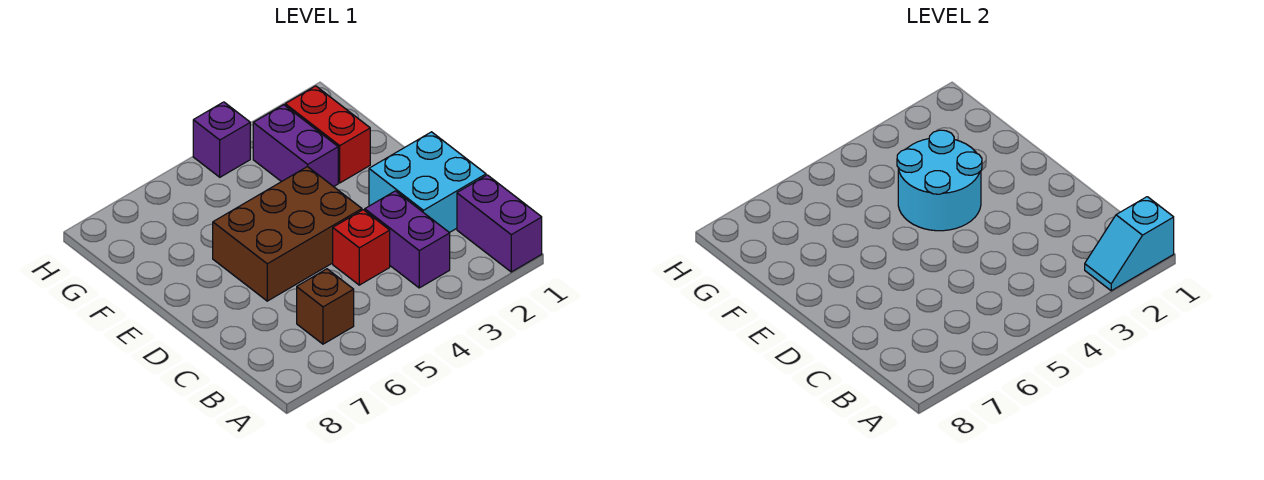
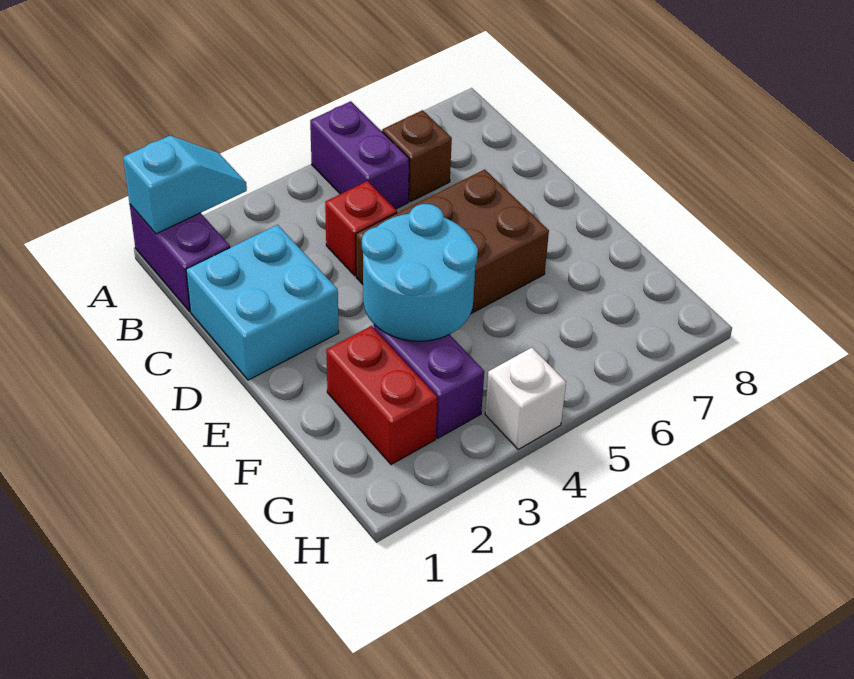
purple brick B3:C3 level 1 -> purple brick A5:B5 level 1
purple brick H4 level 1 -> white brick H4 level 1

